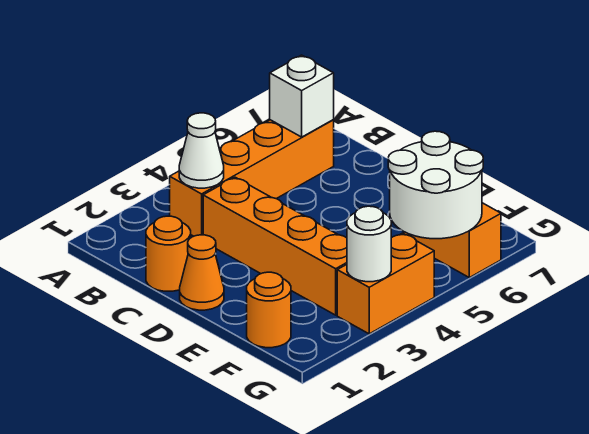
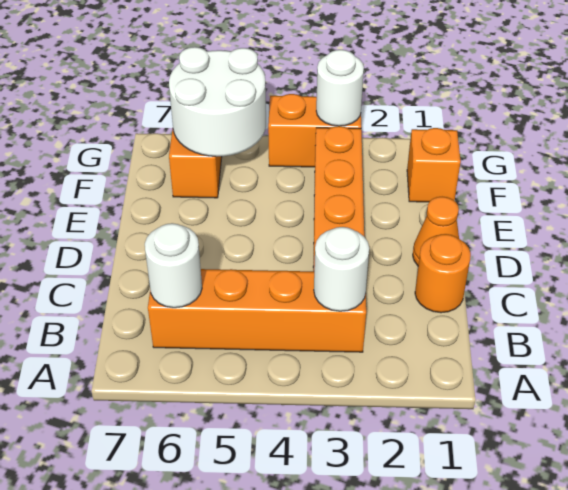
white cone B3 level 2 -> white round brick B3 level 2
white brick B6 level 2 -> white round brick B6 level 2
orange round brick F1 level 1 -> orange brick F1 level 1

